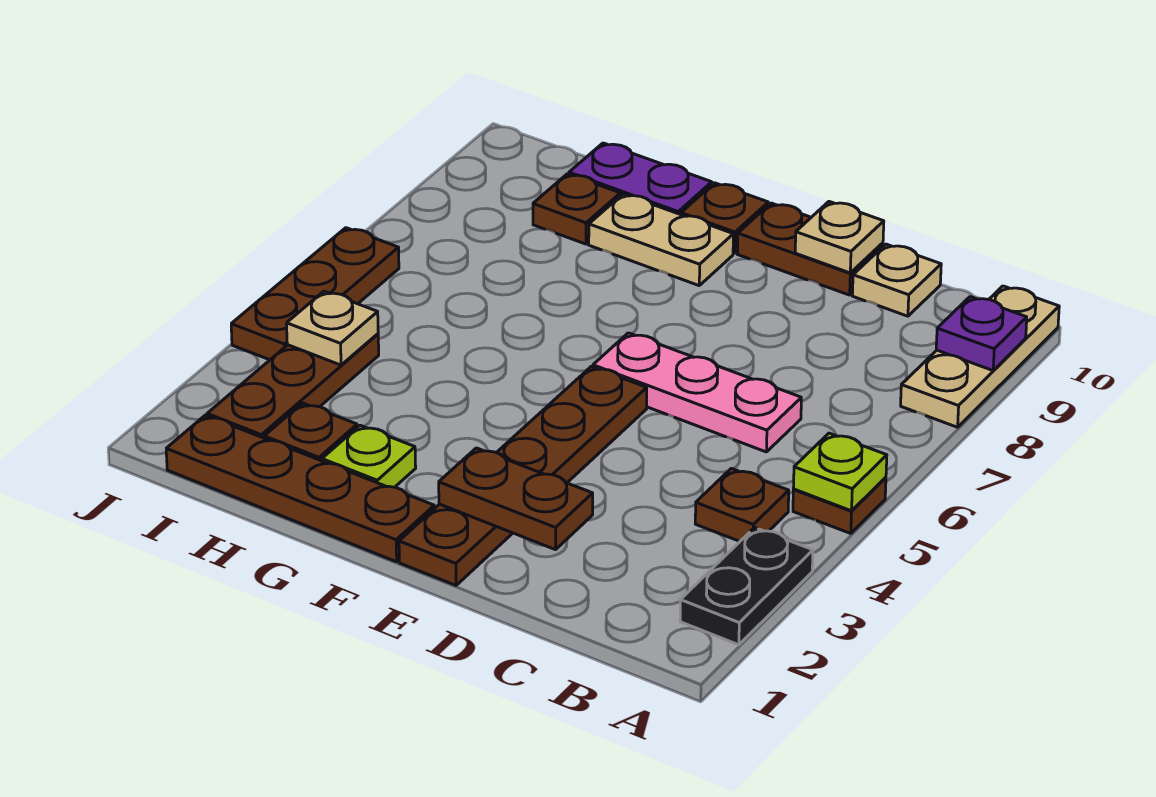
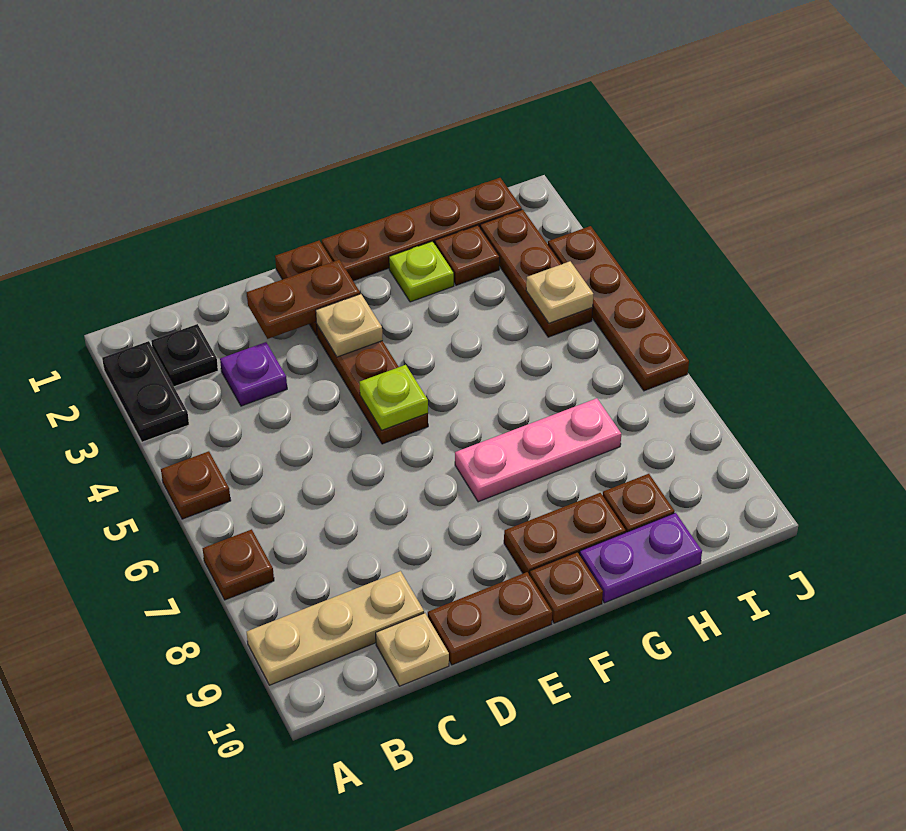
lime plate A5 level 2 -> lime plate E5 level 2
tan plate A8:A10 level 1 -> tan plate A9:C9 level 1
purple plate A9 level 2 -> purple plate C3 level 1
none -> black plate B2 level 1
brown plate B4 level 1 -> brown plate A7 level 1
pink plate C6:E6 level 1 -> pink plate F7:H7 level 1
tan plate D10 level 2 -> tan plate E3 level 2
tan plate F9:G9 level 1 -> brown plate F9:G9 level 1
brown plate J4:J6 level 1 -> brown plate J3:J6 level 1

